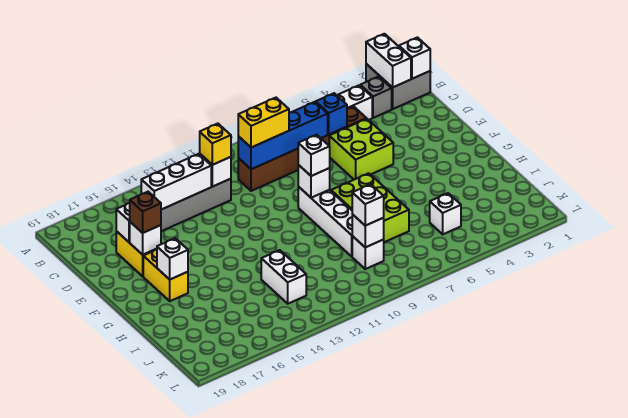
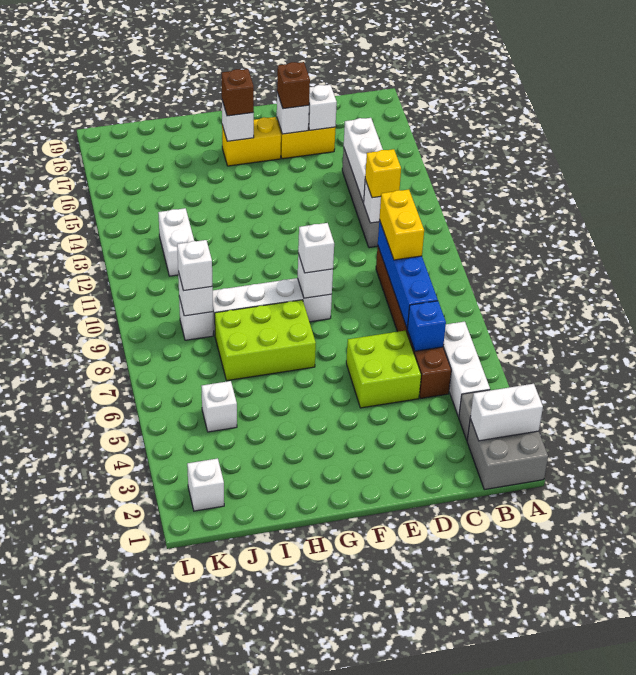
white brick B1 level 2 -> white brick K2 level 1
none -> brown brick G17 level 3
white brick I13:J13 level 1 -> white brick J12:J13 level 1

